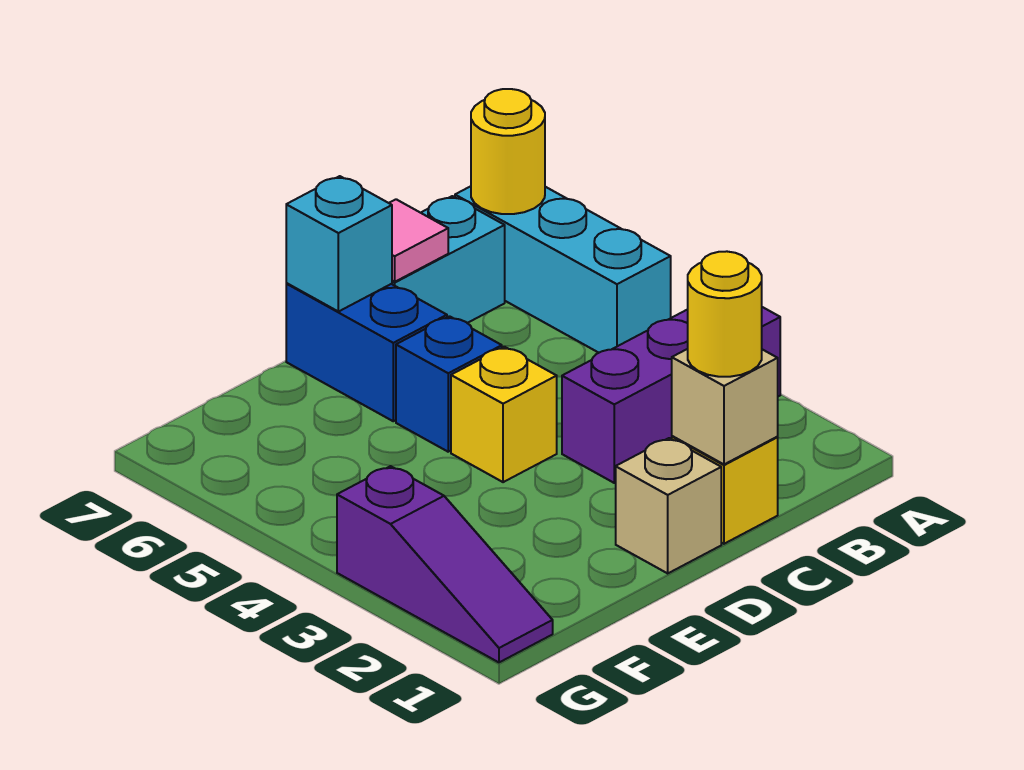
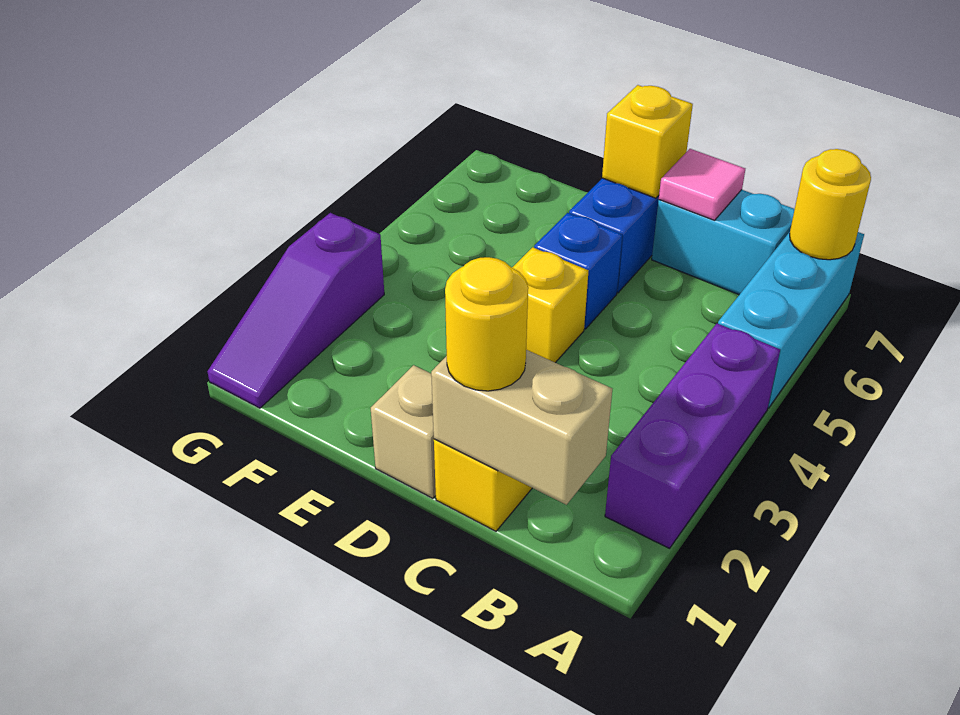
purple brick A3:C3 level 1 -> purple brick A2:A4 level 1
tan brick C1 level 2 -> tan brick B1:C1 level 2
cyan brick D7 level 2 -> yellow brick D7 level 2

